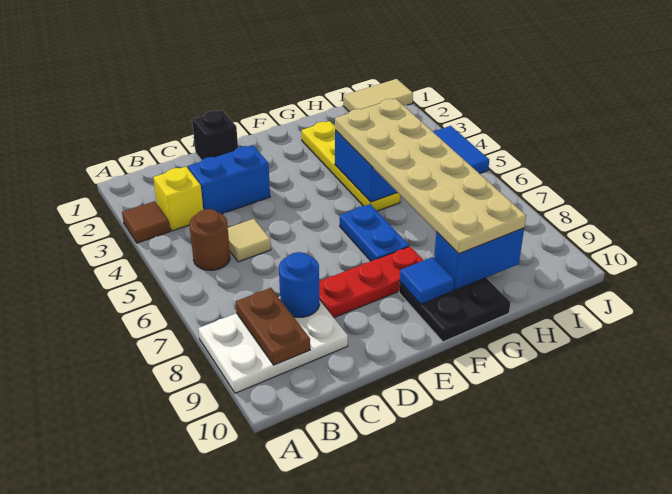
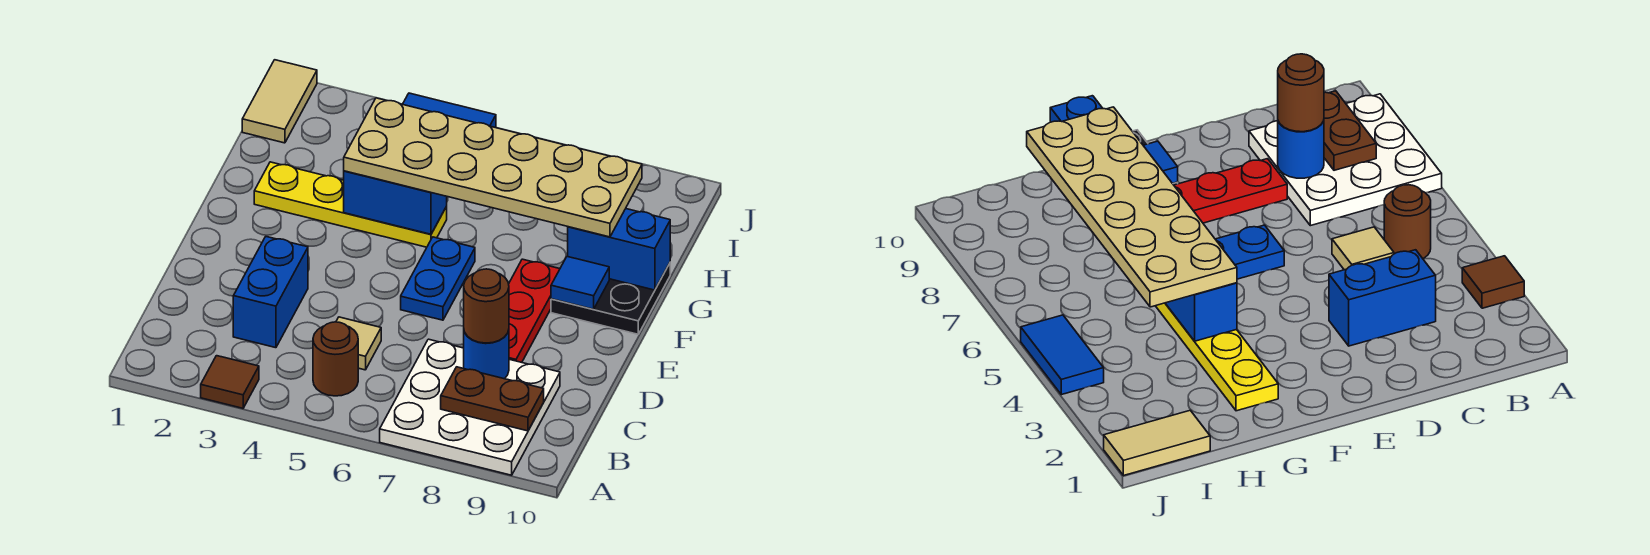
white plate A8:C9 level 1 -> white plate A7:C9 level 1
yellow brick B3 level 1 -> none
none -> brown round brick C8 level 3
black brick D1 level 1 -> none
blue plate F6:F7 level 1 -> blue plate E6:F6 level 1
blue brick G9:H9 level 2 -> blue brick G9:G10 level 2

